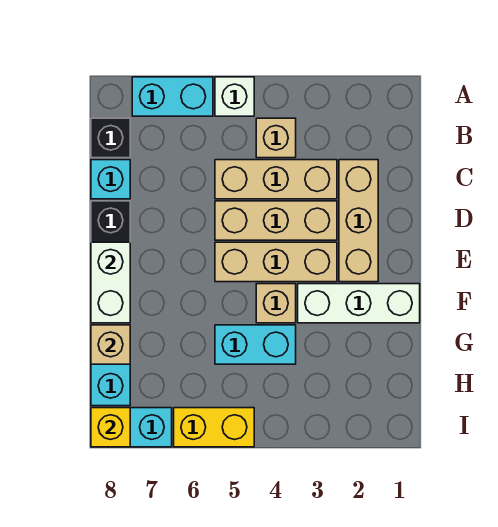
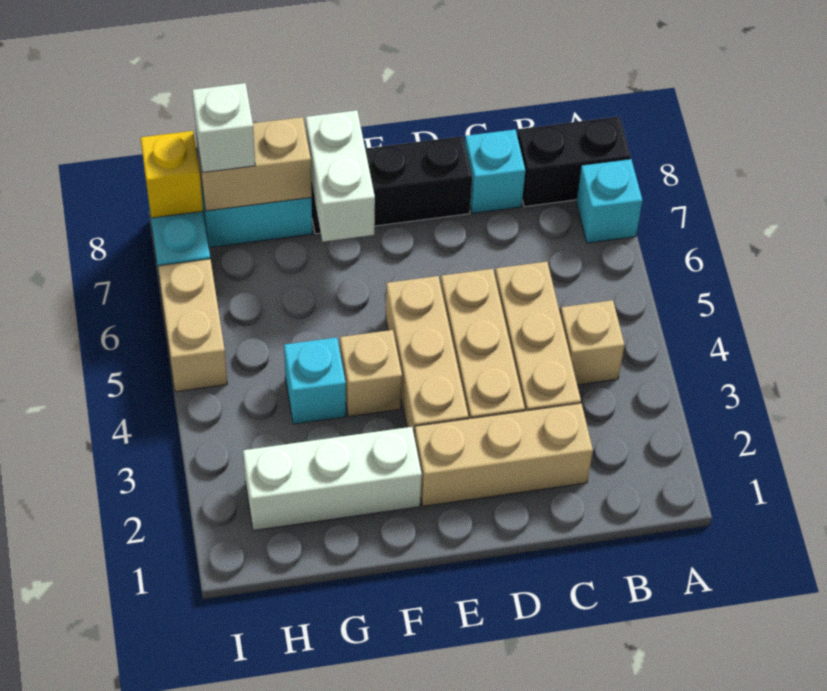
white brick A5 level 1 -> white brick H8 level 3
cyan brick A6:A7 level 1 -> cyan brick A7 level 1
black brick B8 level 1 -> black brick A8:B8 level 1
white brick E8:F8 level 2 -> white brick F7:F8 level 2
white brick F1:F3 level 1 -> white brick F2:H2 level 1
cyan brick G4:G5 level 1 -> cyan brick G4 level 1
tan brick G8 level 2 -> tan brick G8:H8 level 2
yellow brick I5:I6 level 1 -> tan brick I5:I6 level 1

